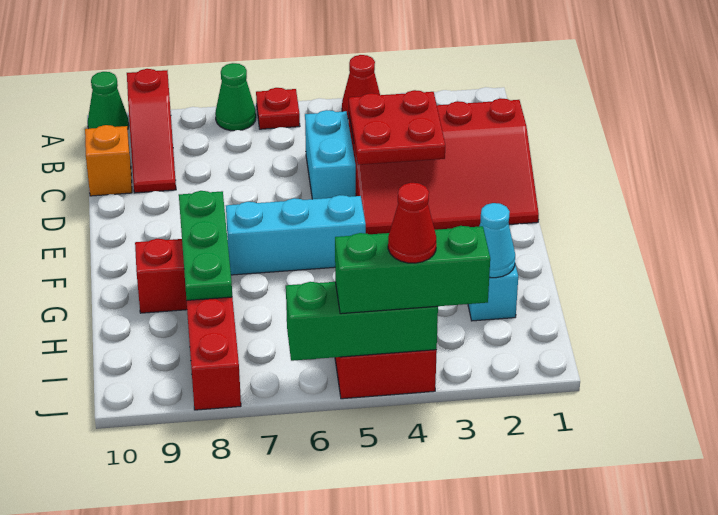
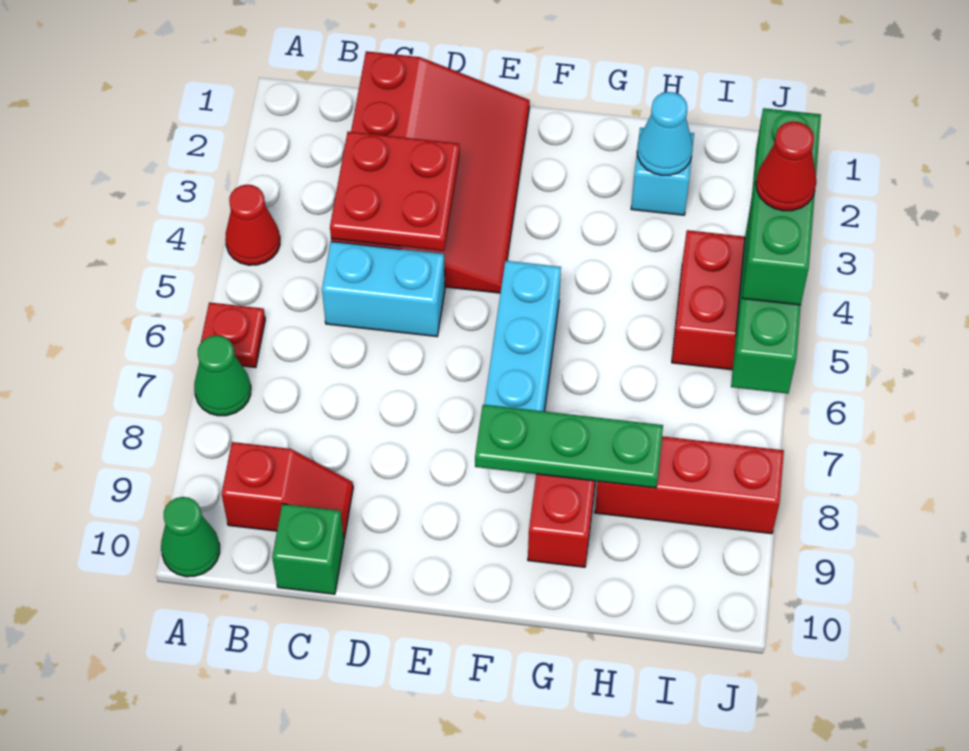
red slope A9:C9 level 1 top A -> red slope B9:C9 level 1 top B
orange brick C10 level 1 -> green brick C10 level 1

